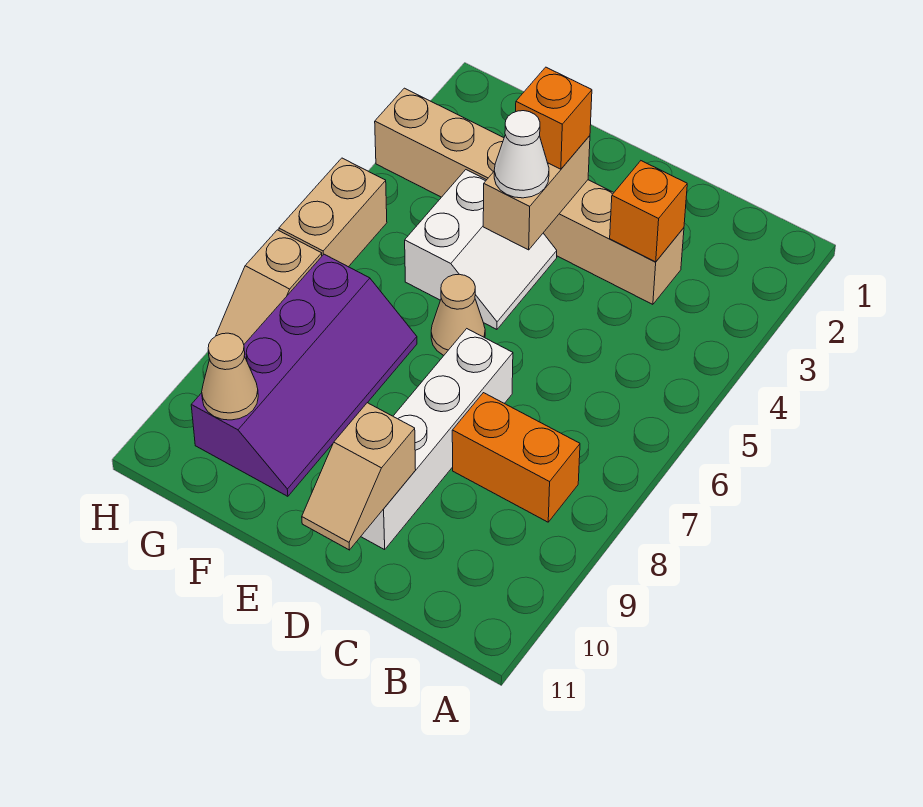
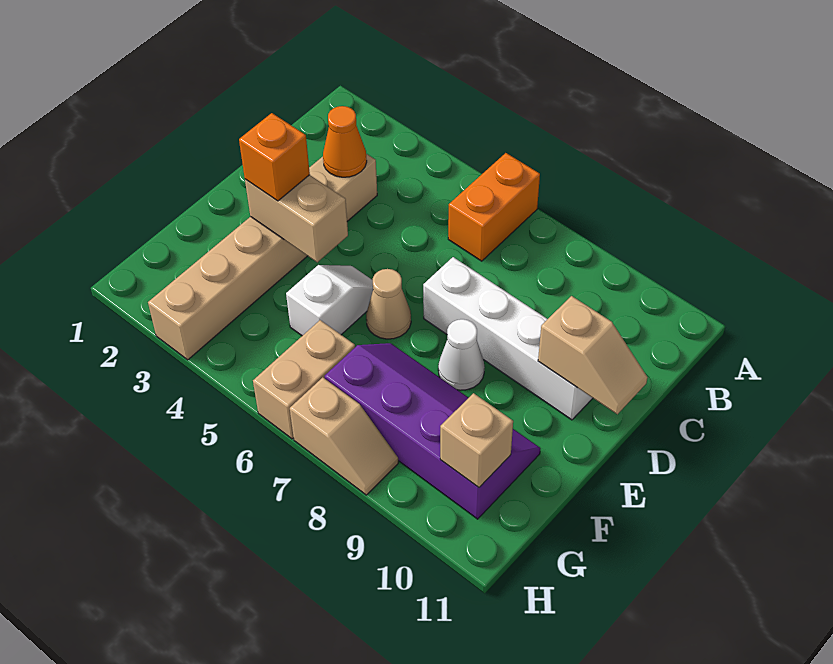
orange brick B8:C8 level 1 -> orange brick A6:B6 level 1
orange brick C3 level 2 -> orange cone C3 level 2
white slope E4:F5 level 1 top F -> white slope E5:F5 level 1 top F
white cone E4 level 3 -> white cone E8 level 1
tan cone G10 level 2 -> tan brick G10 level 2
tan brick H5:H6 level 1 -> tan brick G6:H6 level 1

